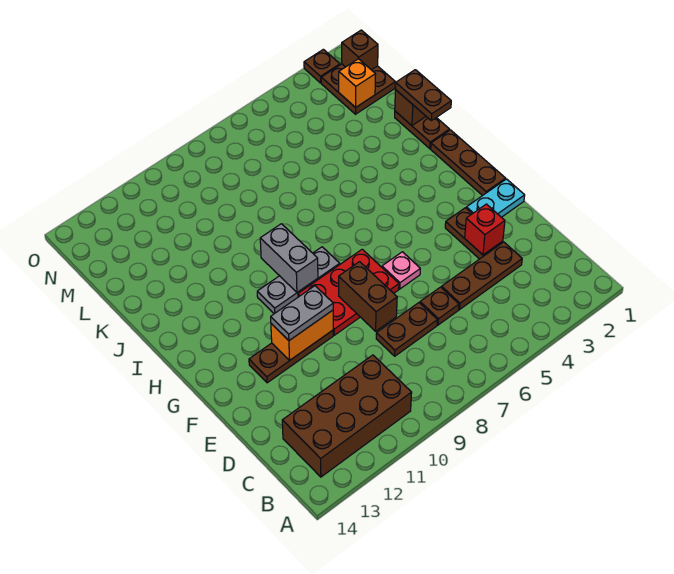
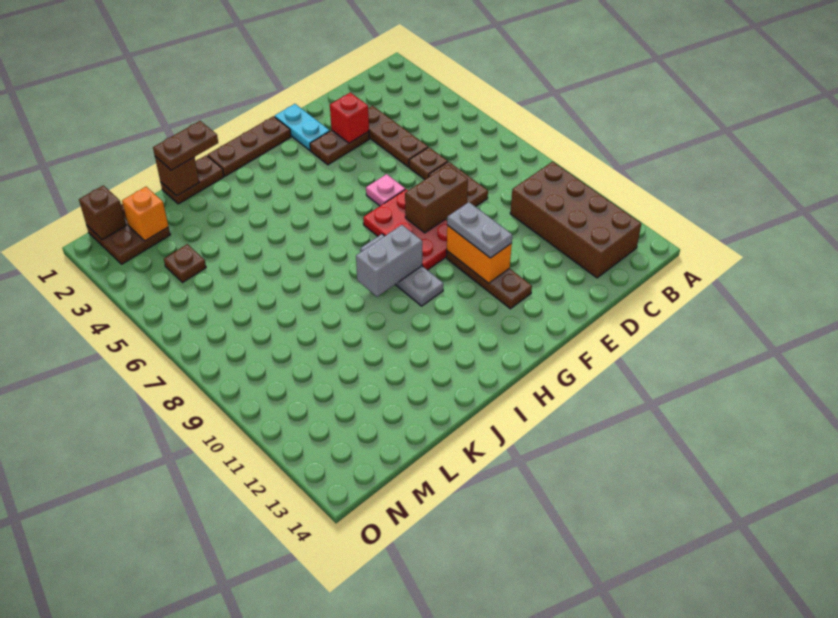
brown plate O2 level 1 -> brown plate M4 level 1

